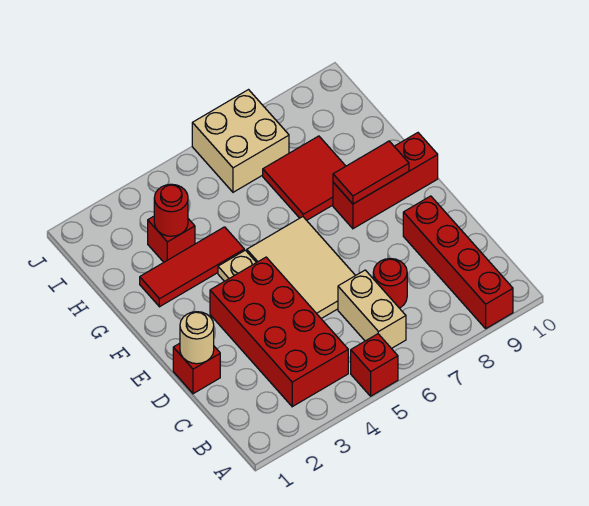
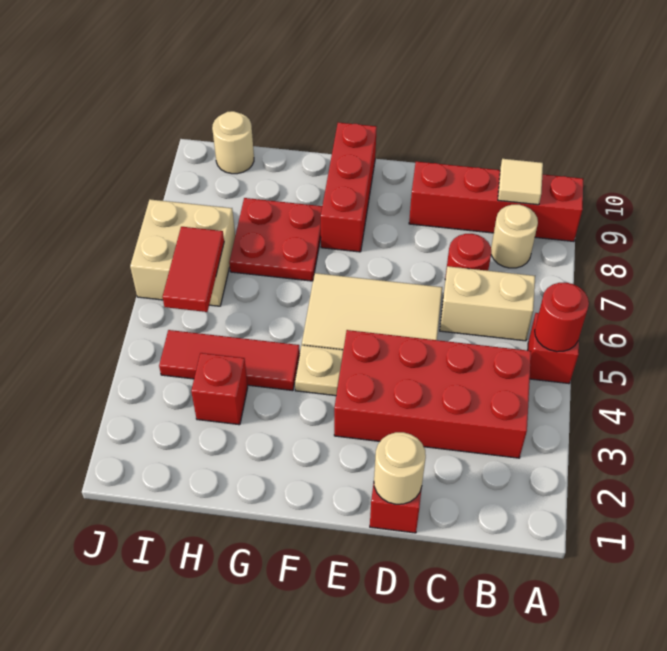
none -> tan round brick B8 level 1
none -> tan tile B9 level 2
red tile F8:F9 level 2 -> red tile I5:I6 level 2
red tile G2:G4 level 1 -> red tile G4:I4 level 1
red tile G7:H8 level 1 -> red plate G7:H8 level 1
red round brick H3 level 2 -> red round brick A5 level 2
none -> tan round brick I10 level 1

